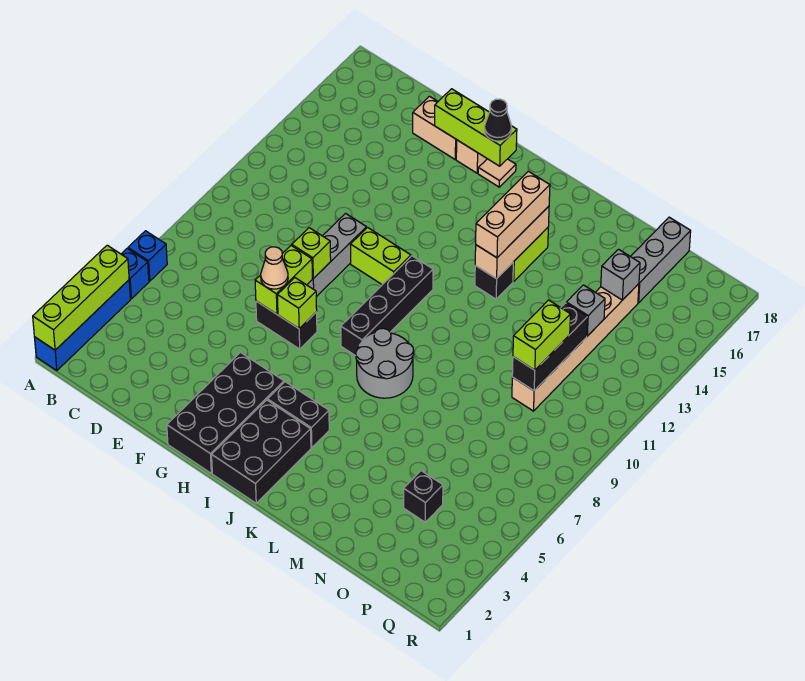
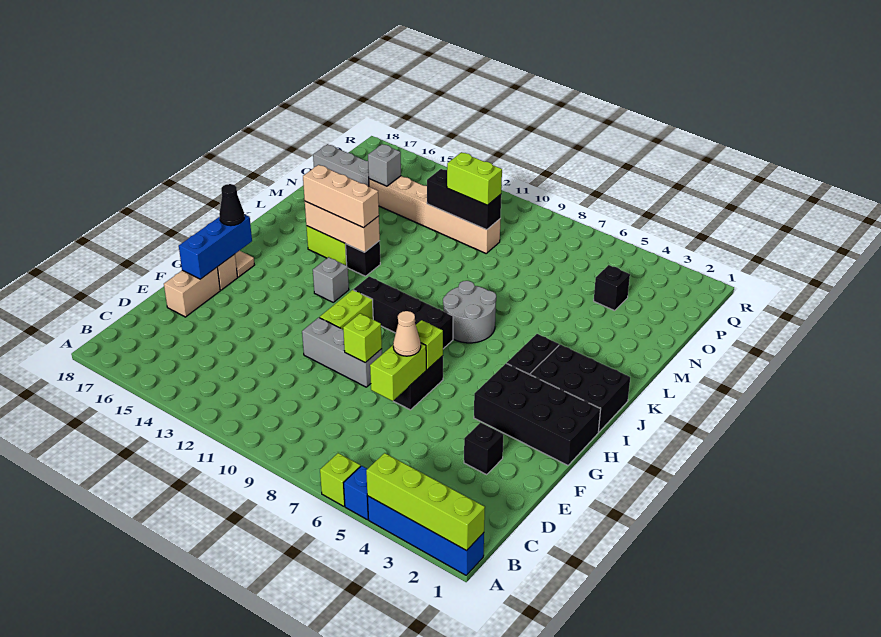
blue brick A6 level 1 -> lime brick A6 level 1
none -> black brick E3 level 1
lime brick F7:F8 level 2 -> lime brick E7:F7 level 2
lime brick F17:H17 level 2 -> blue brick F17:H17 level 2
grey brick O13 level 2 -> grey brick I13 level 1

